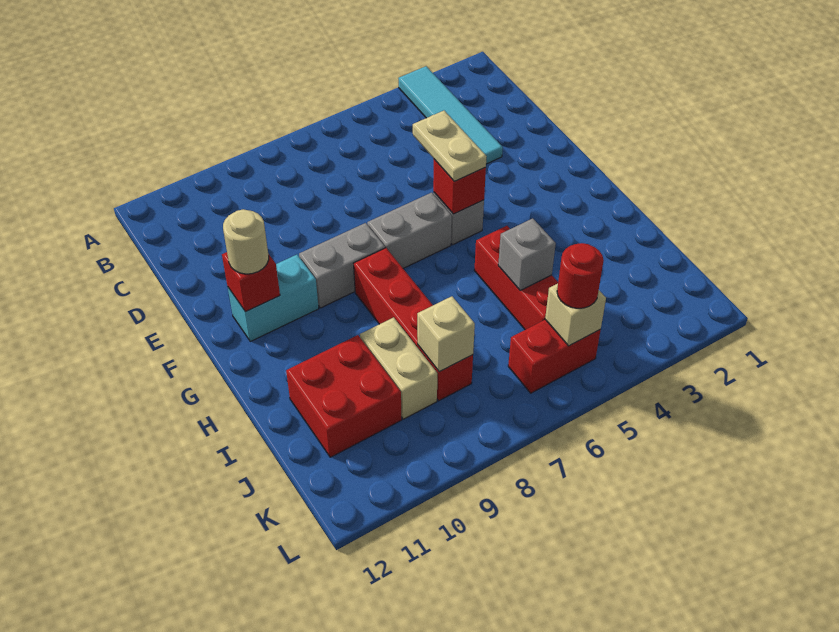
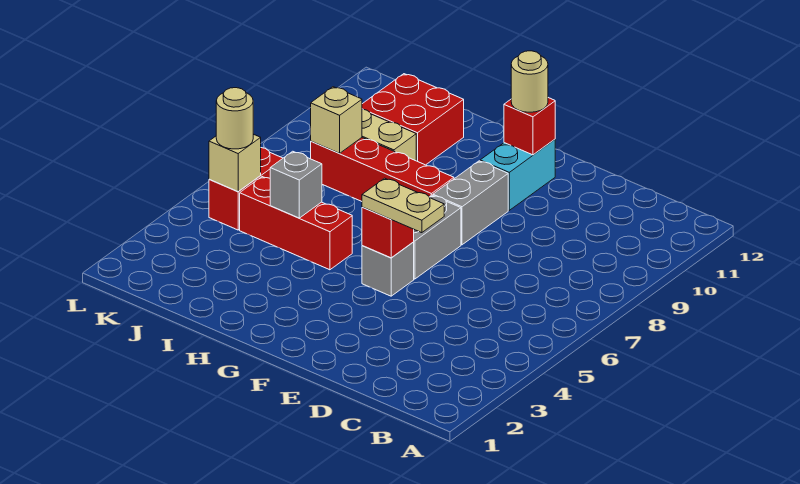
cyan tile A3:D3 level 1 -> none
red round brick K5 level 3 -> tan round brick K5 level 3

